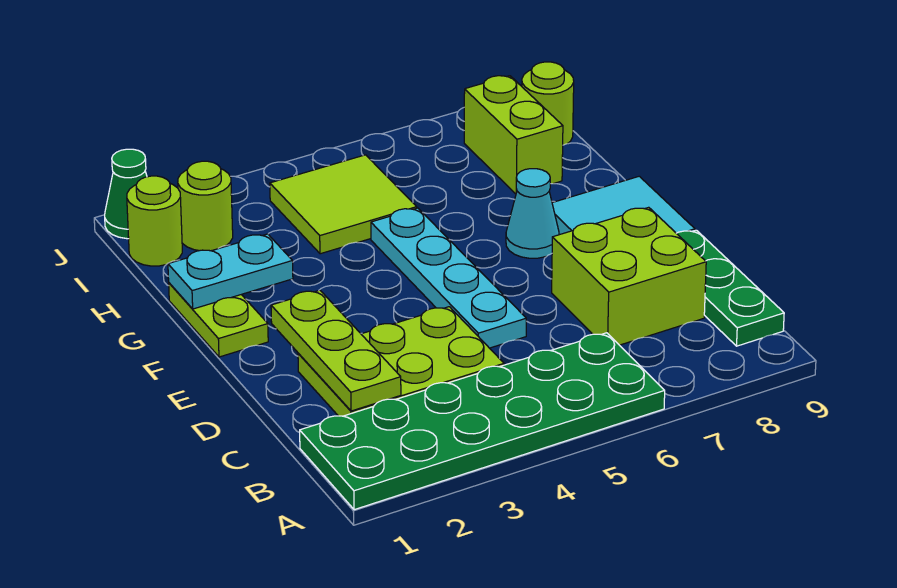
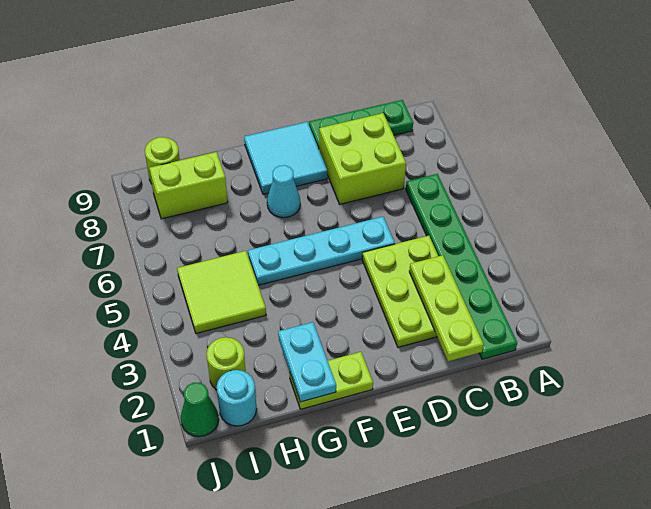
green plate A1:B6 level 1 -> green plate B1:B6 level 1
lime plate C2:E2 level 2 -> lime plate C1:C3 level 2
lime round brick I1 level 1 -> cyan round brick I1 level 1

